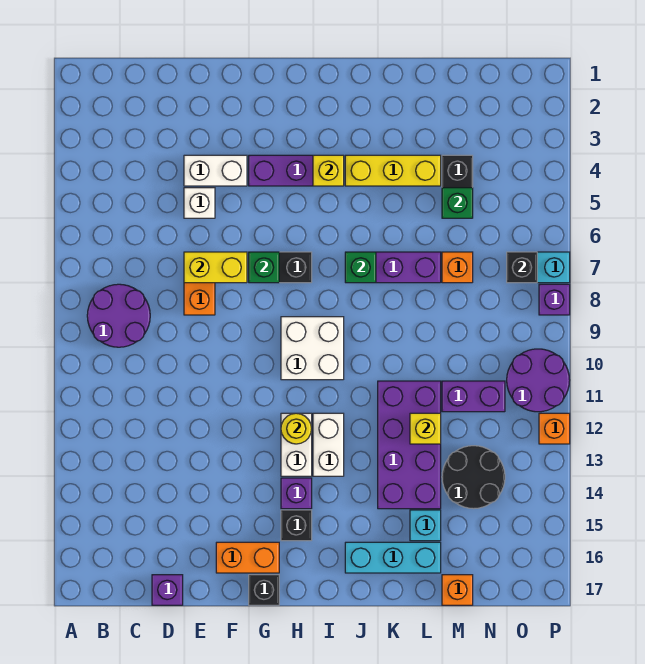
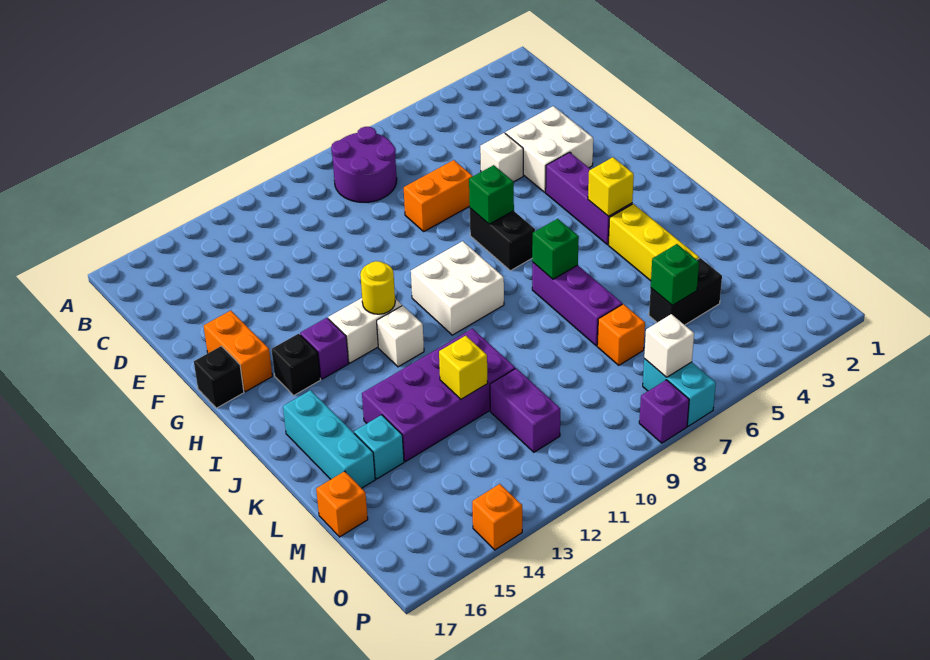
purple brick D17 level 1 -> none
white brick E4:F4 level 1 -> white brick E3:F4 level 1
yellow brick E7:F7 level 2 -> none
white brick I12:I13 level 1 -> white brick I12 level 1
black round brick M13:N14 level 1 -> none
black brick O7 level 2 -> white brick O7 level 2
purple round brick O10:P11 level 1 -> none
orange brick P12 level 1 -> orange brick P14 level 1

